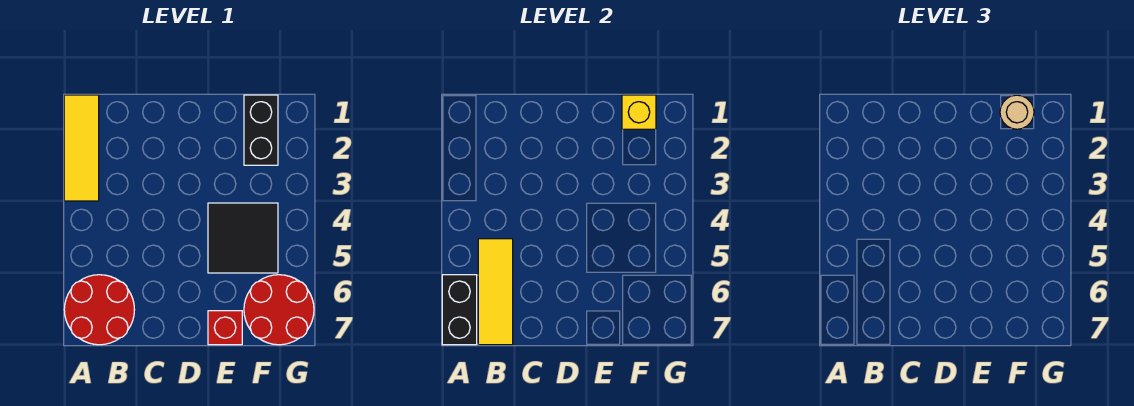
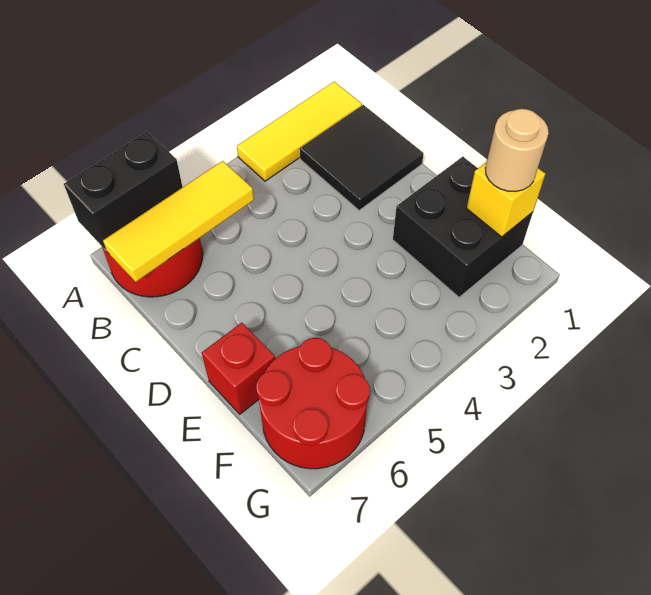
black tile E4:F5 level 1 -> black tile B1:C2 level 1
black brick F1:F2 level 1 -> black brick E1:F2 level 1

